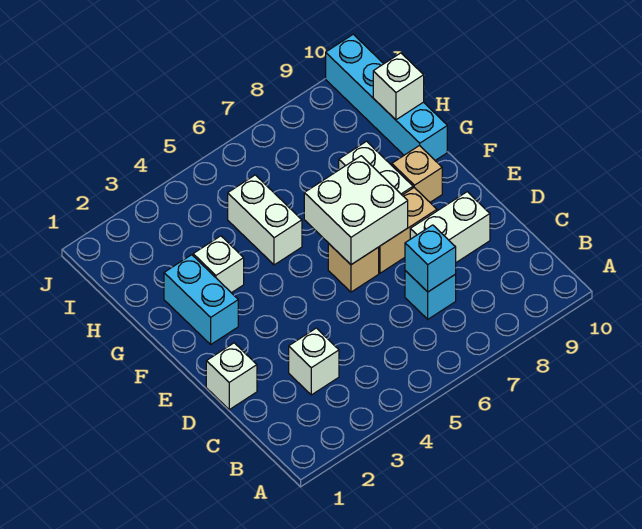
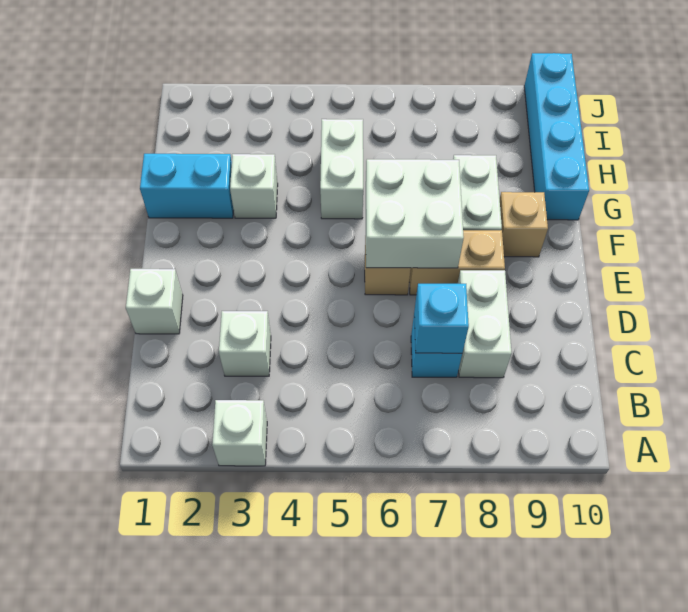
white brick D8:D9 level 1 -> white brick C8:D8 level 1
cyan brick F2:G2 level 1 -> cyan brick G1:G2 level 1
white brick H10 level 2 -> white brick A3 level 1

